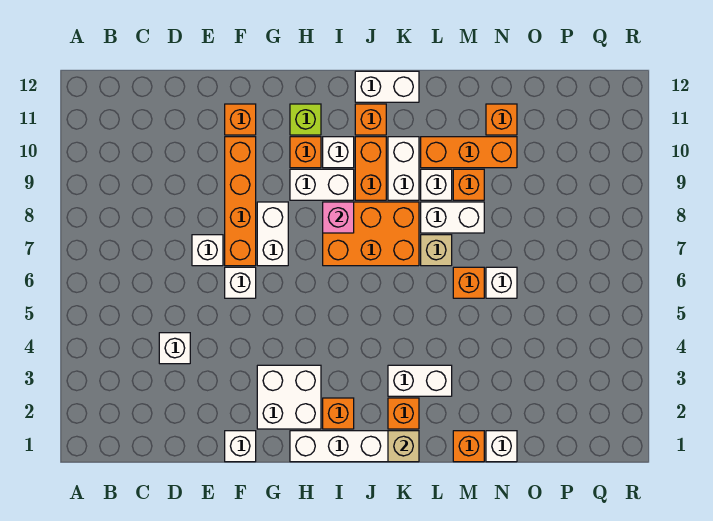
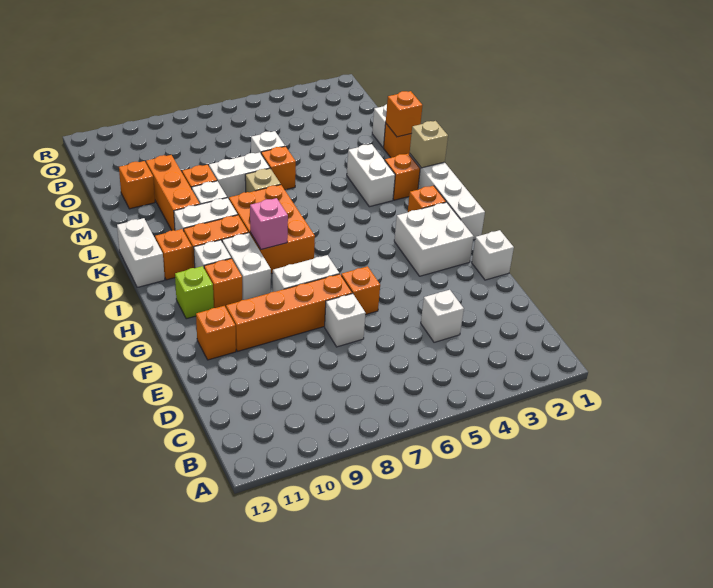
white brick F6 level 1 -> orange brick F6 level 1
white brick L8:M8 level 1 -> white brick M7:M8 level 1
none -> orange brick M1 level 2

